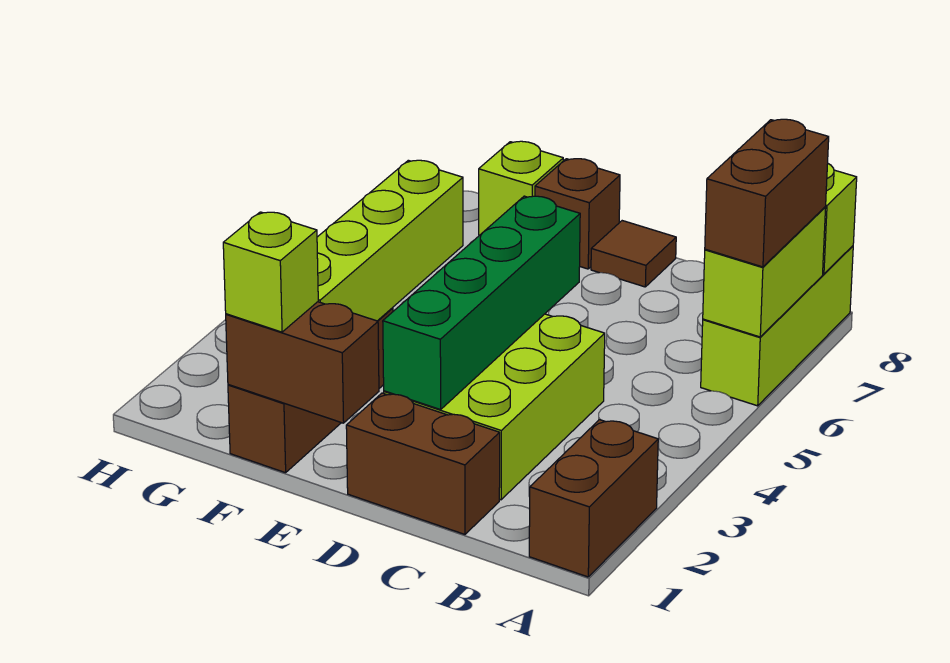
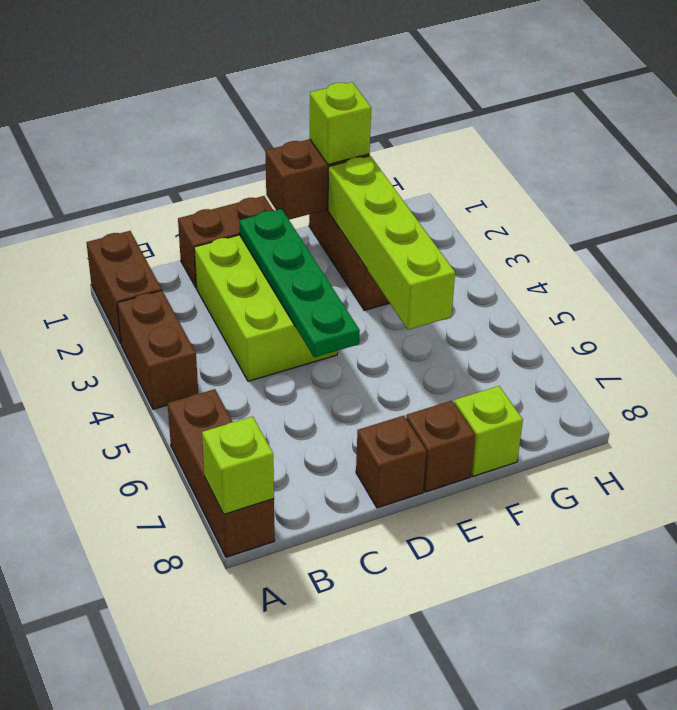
lime brick A6:A8 level 1 -> brown brick A6:A8 level 1
lime brick A6:A7 level 2 -> none
brown brick A6:A7 level 3 -> brown brick A3:A4 level 1
green brick D2:D5 level 2 -> green plate D2:D5 level 2
brown tile D8 level 1 -> brown brick D8 level 1

